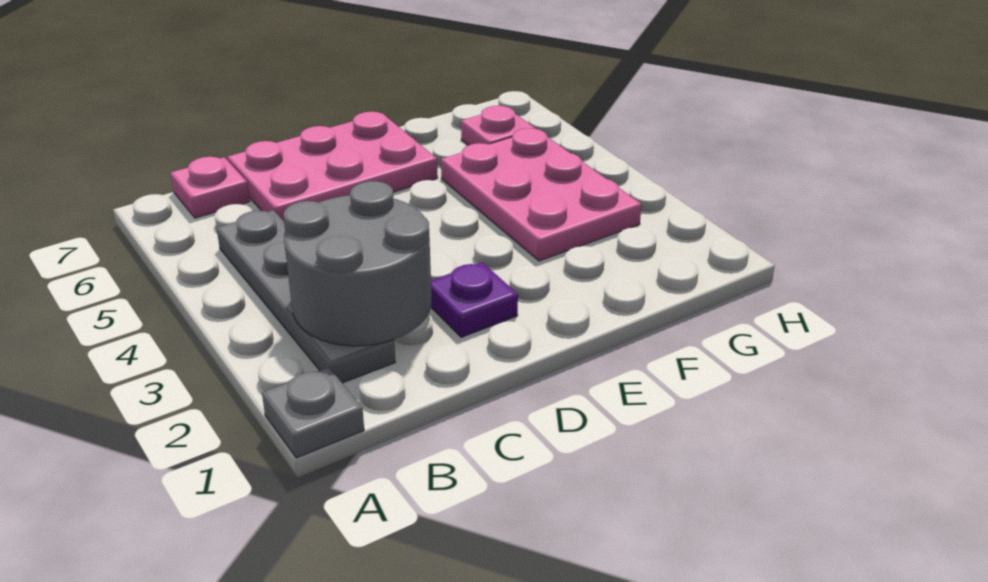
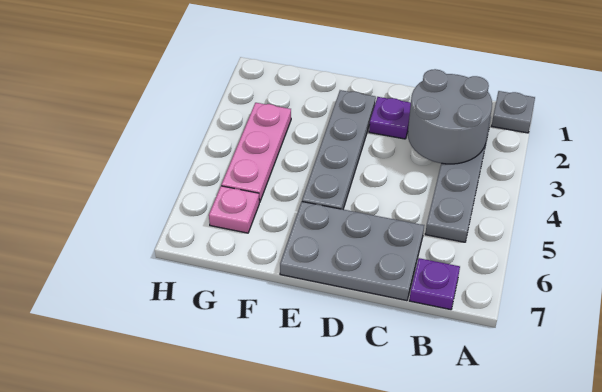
pink plate B7 level 1 -> purple plate B7 level 1
pink plate C6:E7 level 1 -> grey plate C6:E7 level 1
none -> grey plate E2:E5 level 1
pink plate F3:G5 level 1 -> pink plate G3:G5 level 1

